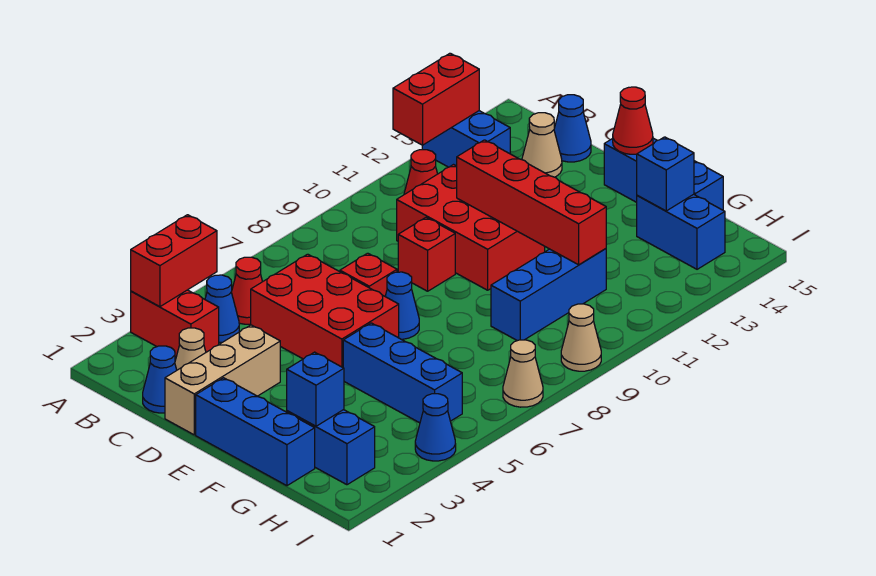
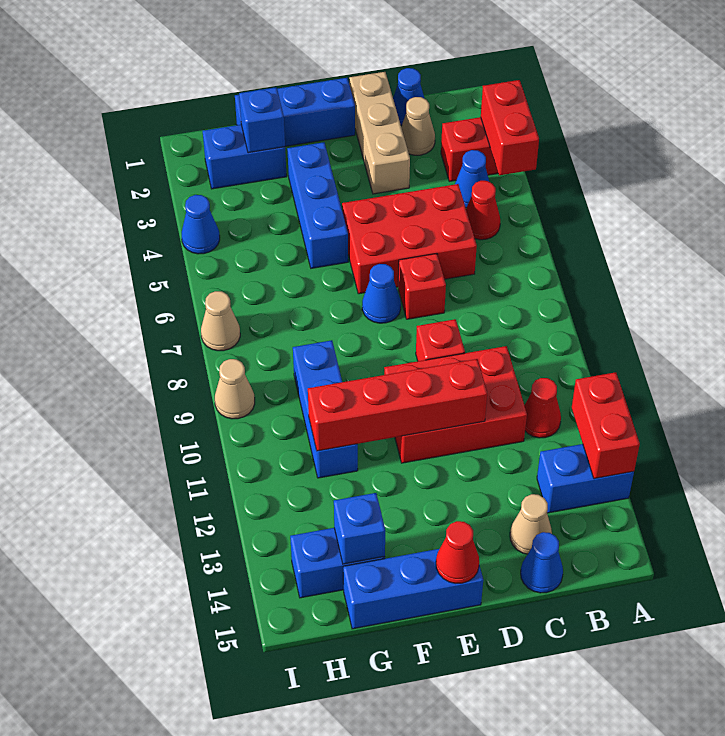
blue brick F5:H5 level 1 -> blue brick F3:F5 level 1

